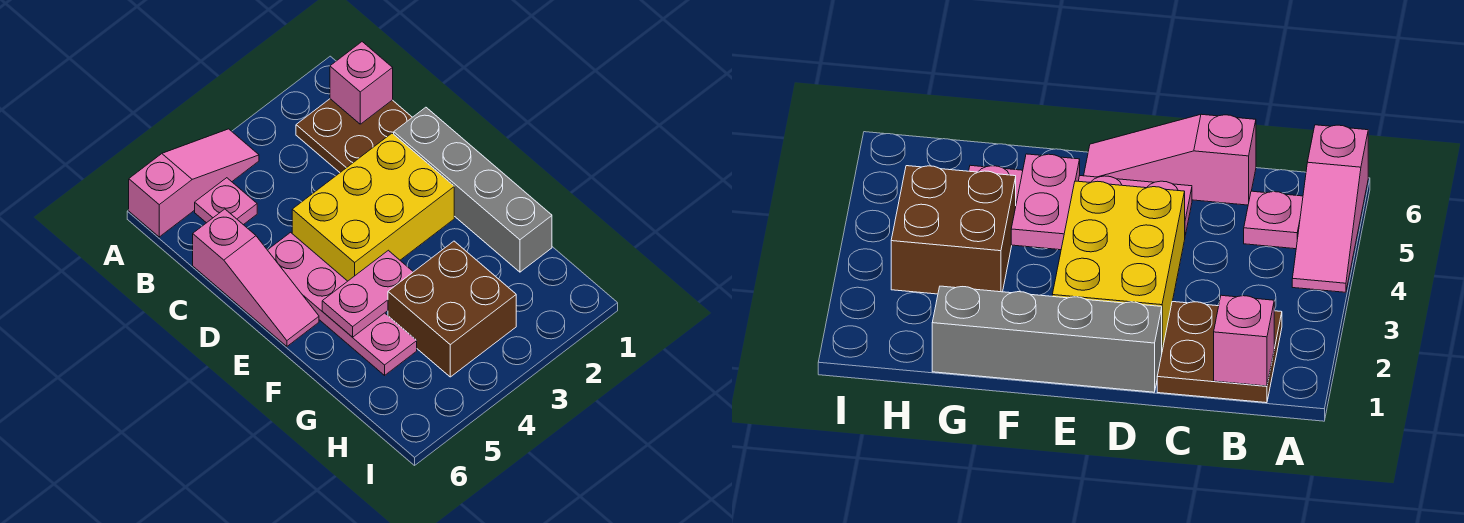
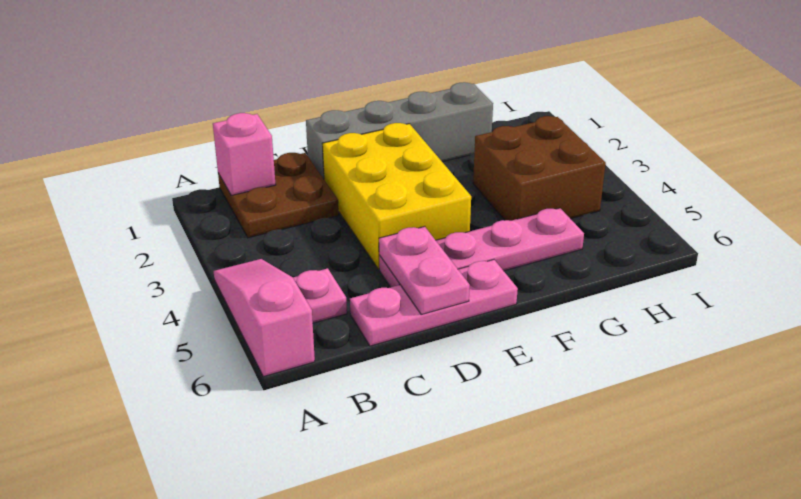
pink slope C6:E6 level 1 top C -> pink plate C6:E6 level 1
pink plate F4:F5 level 2 -> pink plate D5:D6 level 2

